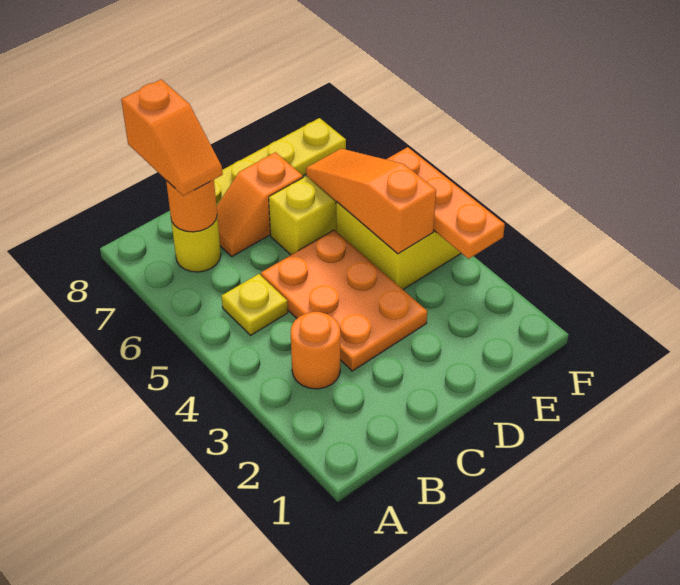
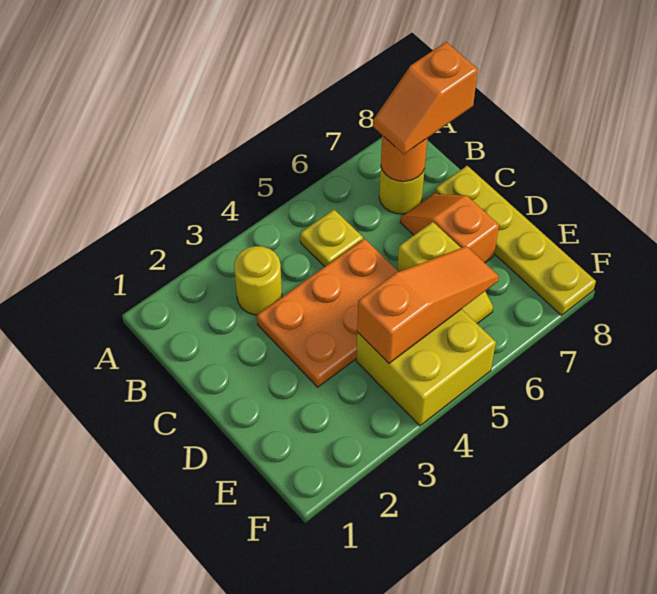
orange round brick B3 level 1 -> yellow round brick B3 level 1
orange plate F3:F5 level 2 -> none

